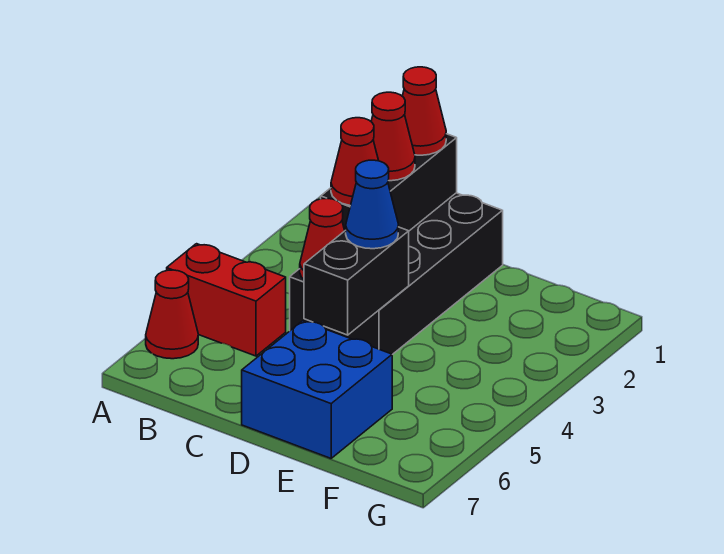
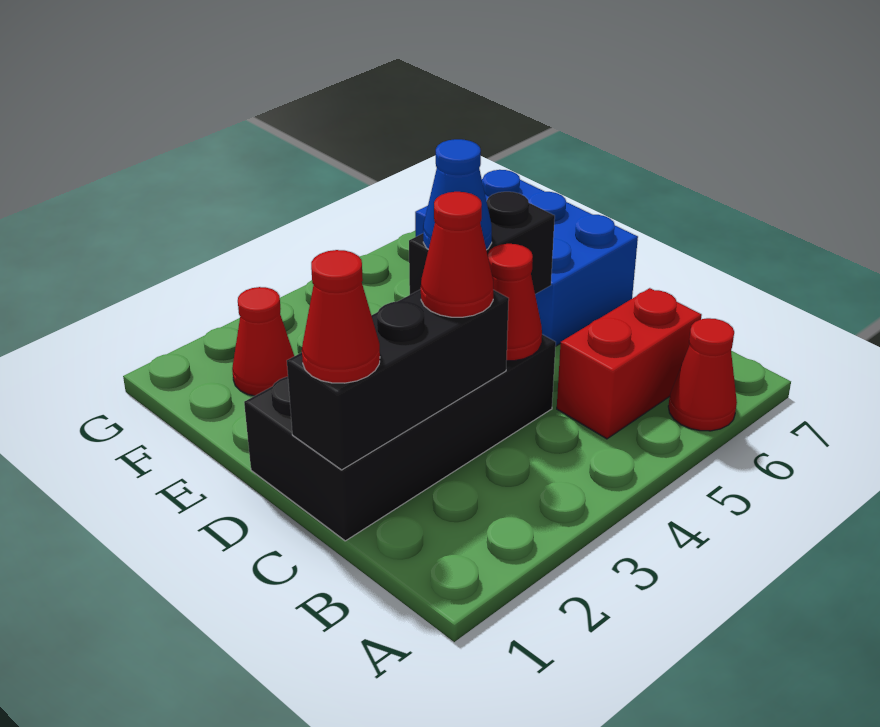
red brick A5:B5 level 1 -> red brick B5:B6 level 1
red cone C2 level 3 -> red cone F2 level 1
blue brick D6:E7 level 1 -> blue brick D6:F7 level 1

